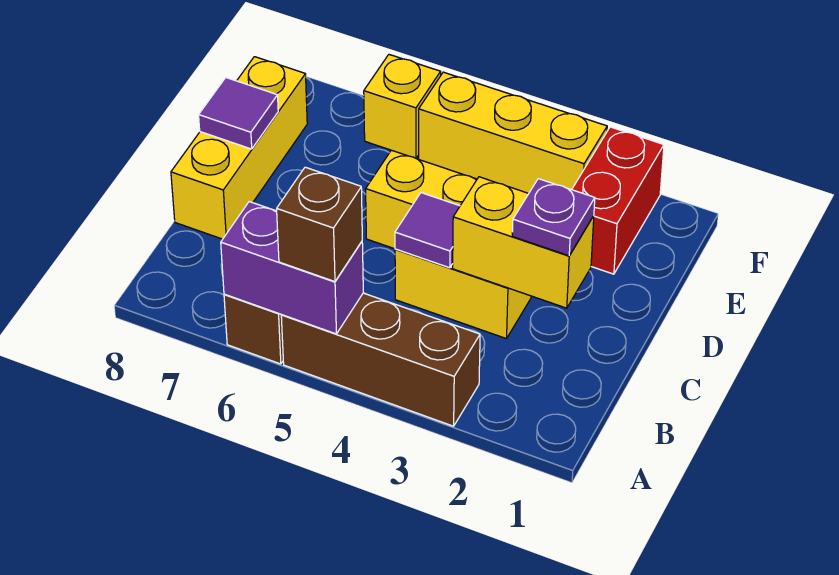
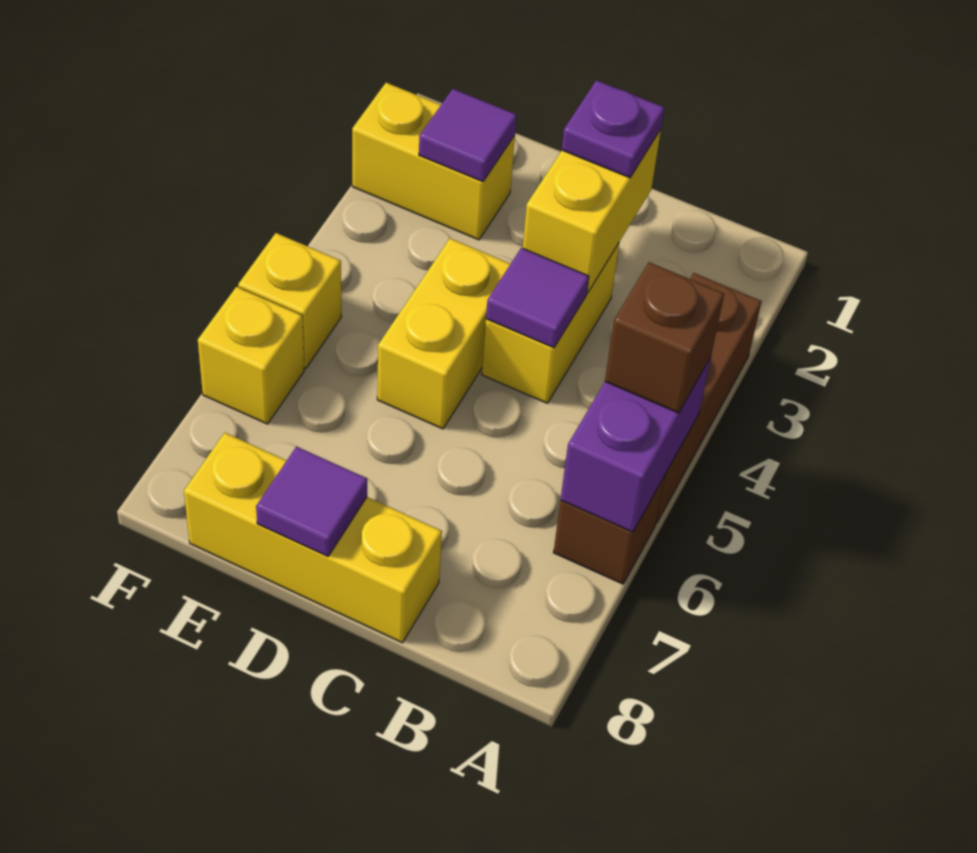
red brick E2:F2 level 1 -> yellow brick E2:F2 level 1
none -> purple tile E2 level 2
yellow brick F3:F5 level 1 -> yellow brick F5 level 1

